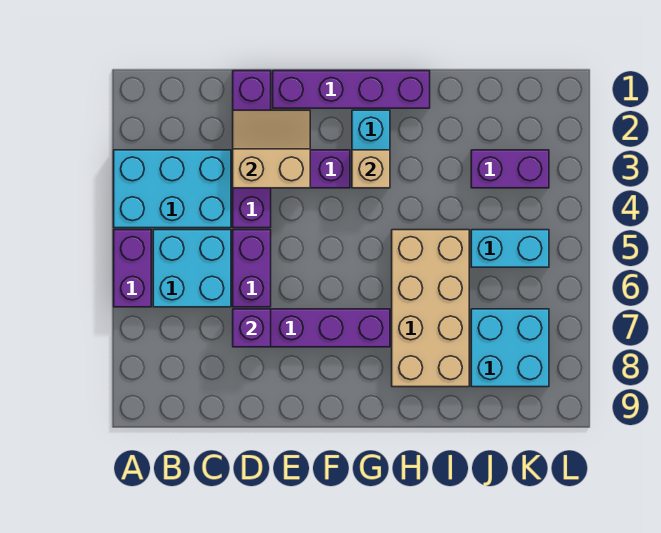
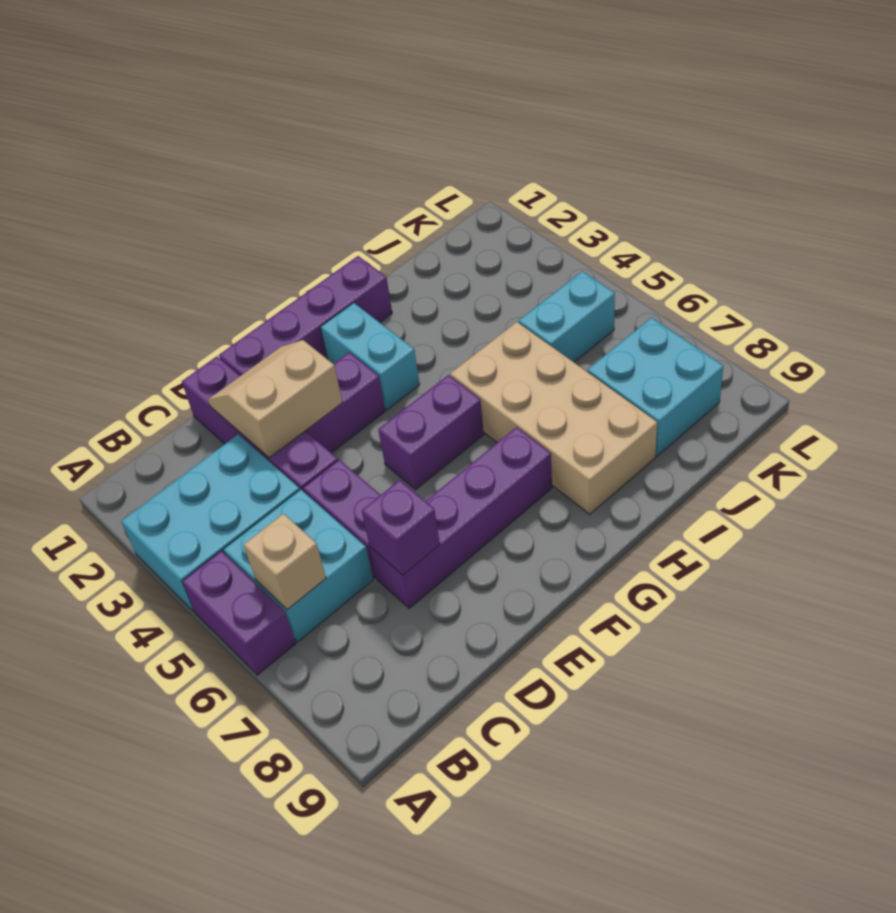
tan brick G3 level 2 -> tan brick B6 level 2
purple brick J3:K3 level 1 -> purple brick F5:G5 level 1

